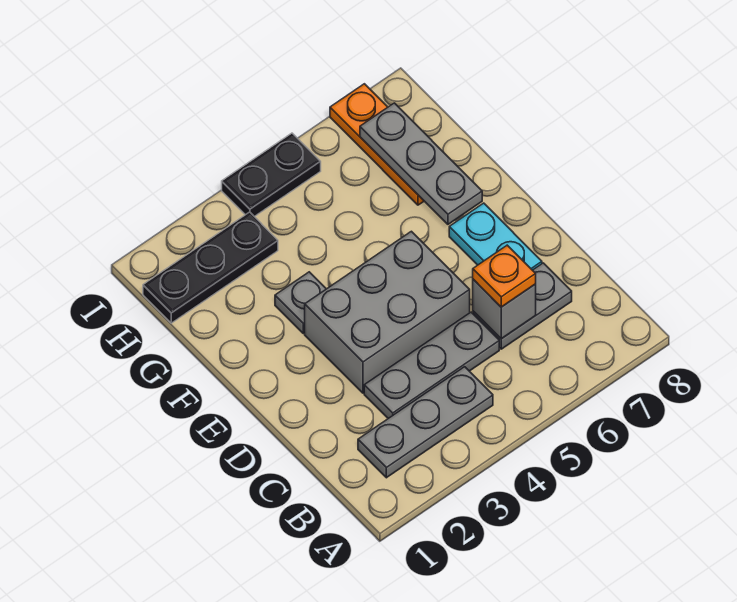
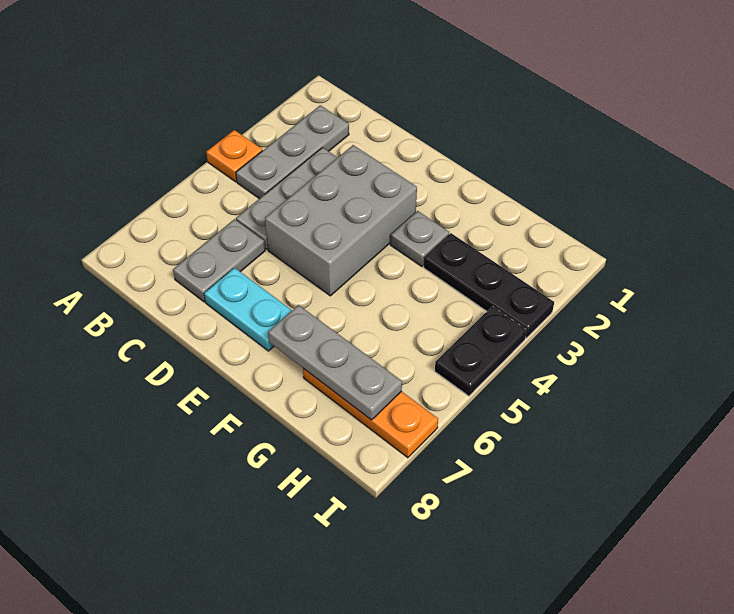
grey brick C6 level 2 -> none
orange plate C6 level 3 -> orange plate A4 level 1
black plate H1:H3 level 1 -> black plate G3:I3 level 1

